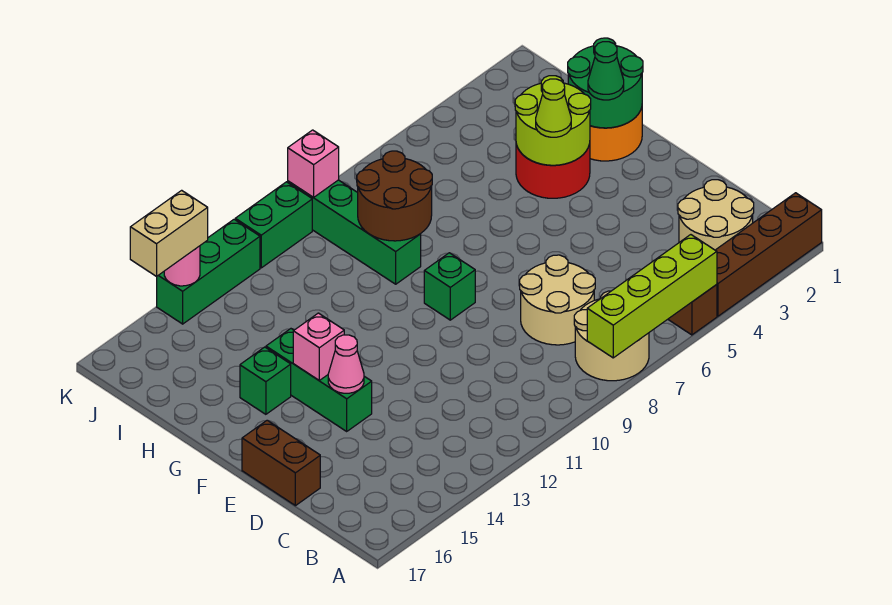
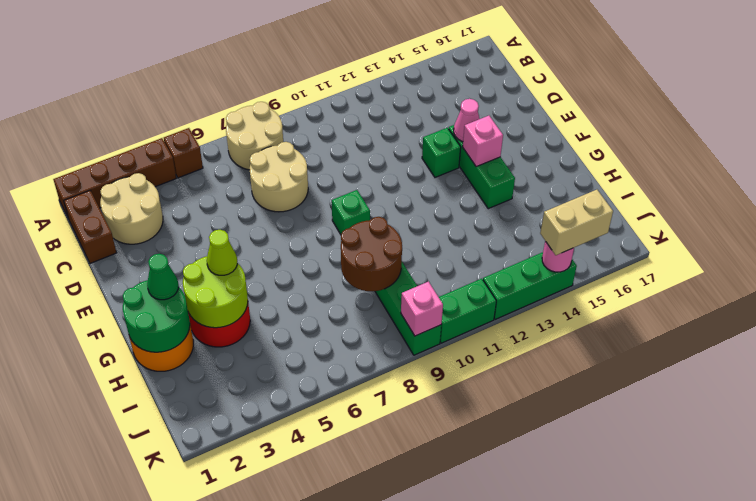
lime brick A5:A8 level 2 -> none
brown brick D17:E17 level 1 -> brown brick B1:C1 level 1
green brick G15 level 1 -> green brick E13 level 1

